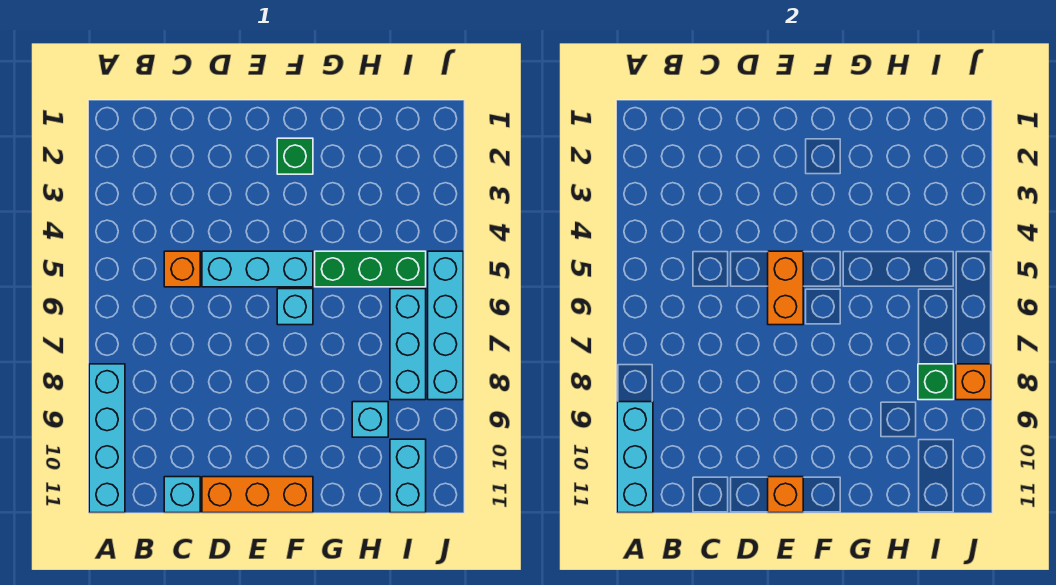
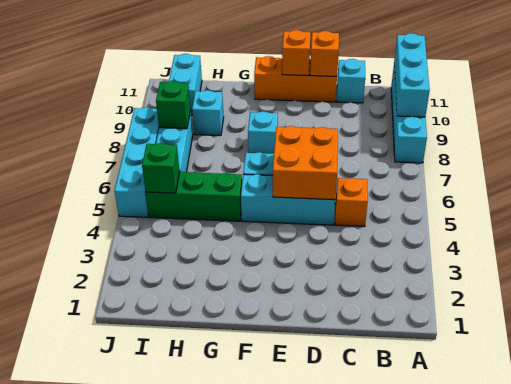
orange brick E5:E6 level 2 -> orange brick D5:E6 level 2
green brick F2 level 1 -> green brick I5 level 2
none -> cyan brick F8 level 1
orange brick J8 level 2 -> orange brick D11 level 2

